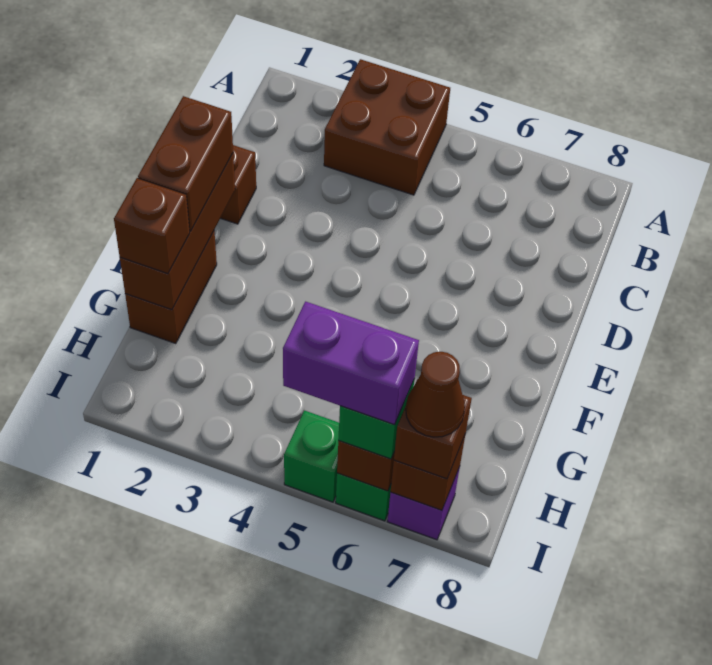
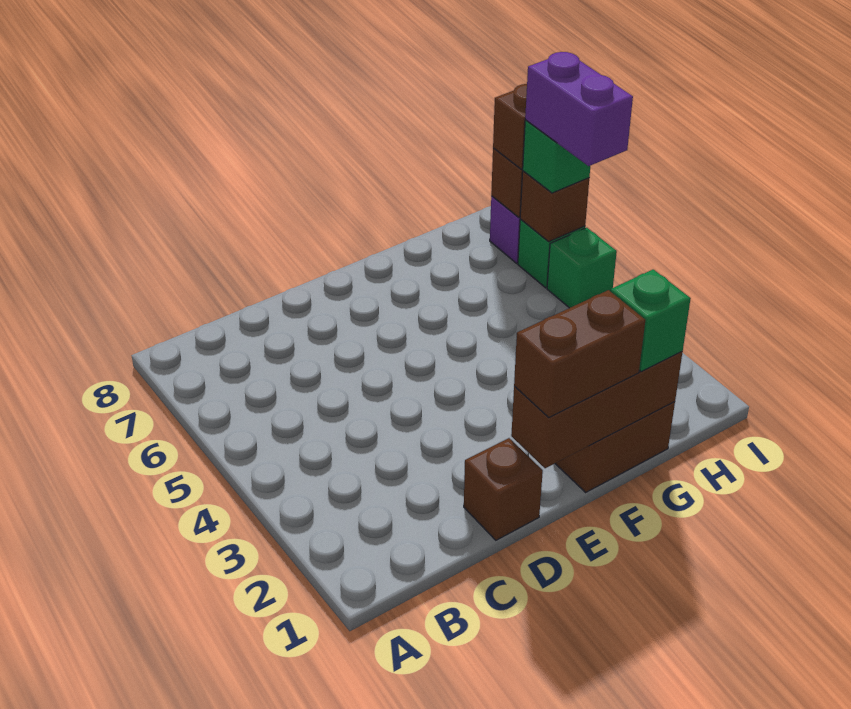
brown brick A3:B4 level 1 -> none
brown brick G1 level 3 -> green brick G1 level 3
brown cone I7 level 4 -> none

